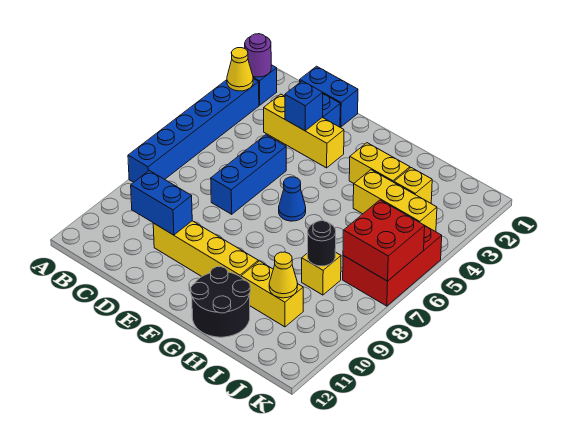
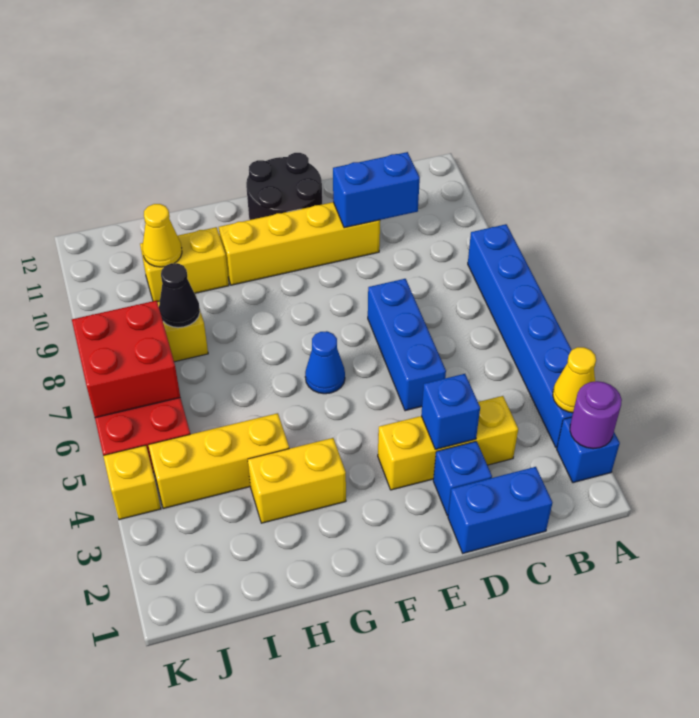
black round brick G11:H12 level 1 -> black round brick E11:F12 level 1
yellow brick I3 level 1 -> yellow brick K4 level 1
black round brick I8 level 2 -> black cone I8 level 2

